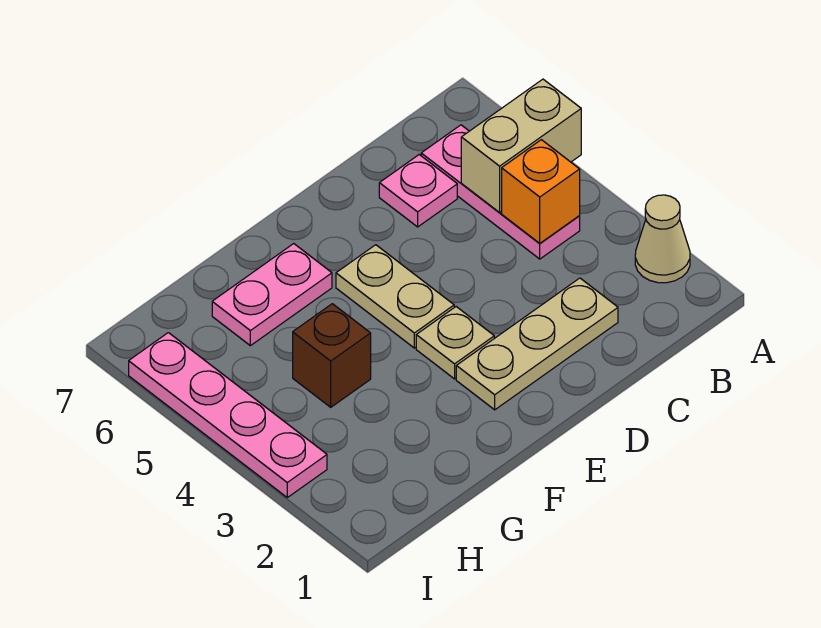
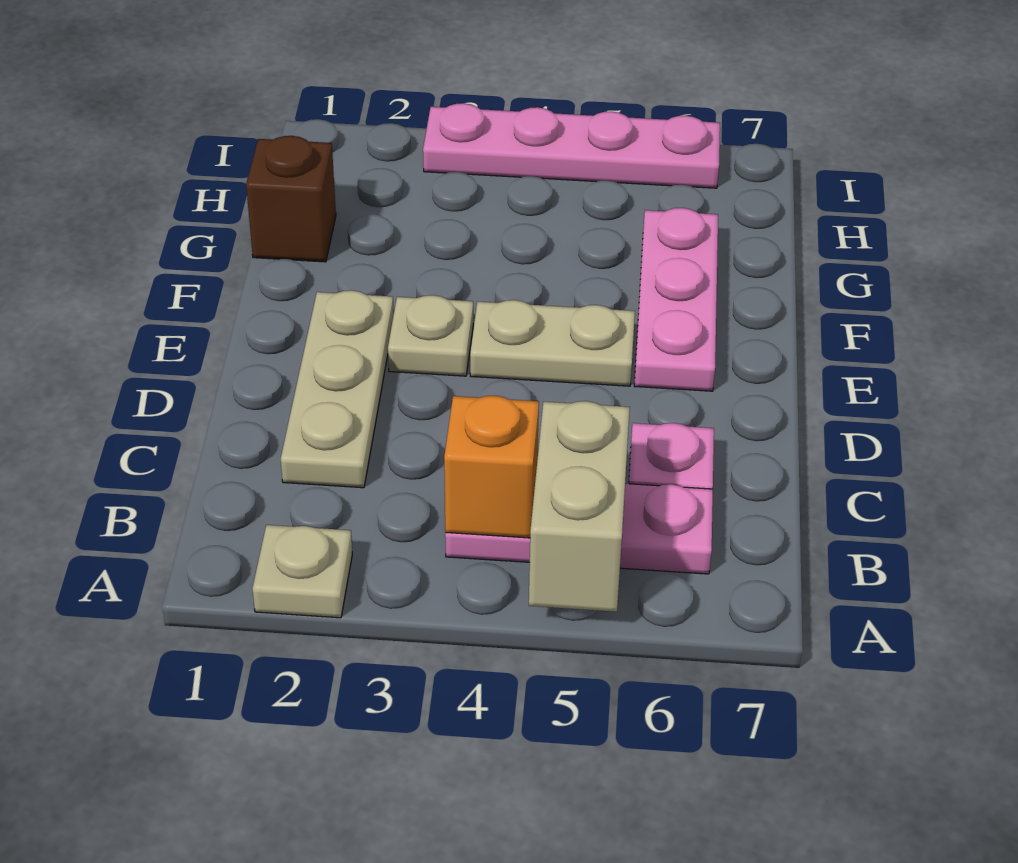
tan cone A2 level 1 -> tan plate A2 level 1
pink plate F6:G6 level 1 -> pink plate E6:G6 level 1
brown brick G4 level 1 -> brown brick G1 level 1

